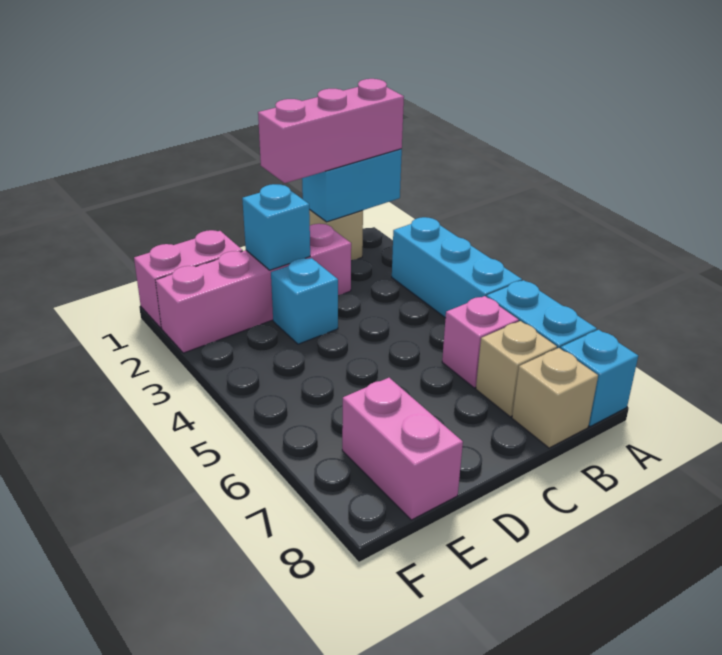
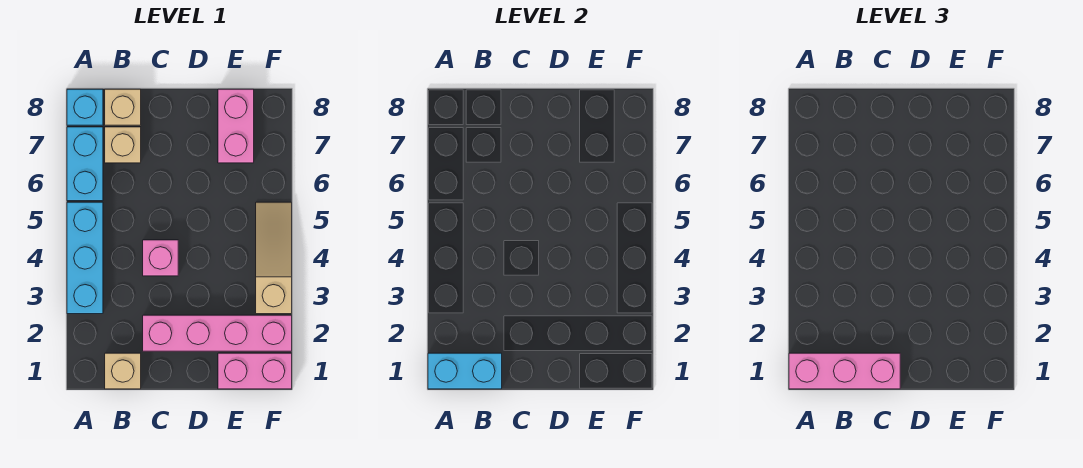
pink brick B6 level 1 -> pink brick C4 level 1
cyan brick D2 level 2 -> none
cyan brick D3 level 1 -> none
none -> tan slope F3:F5 level 1 top 3

